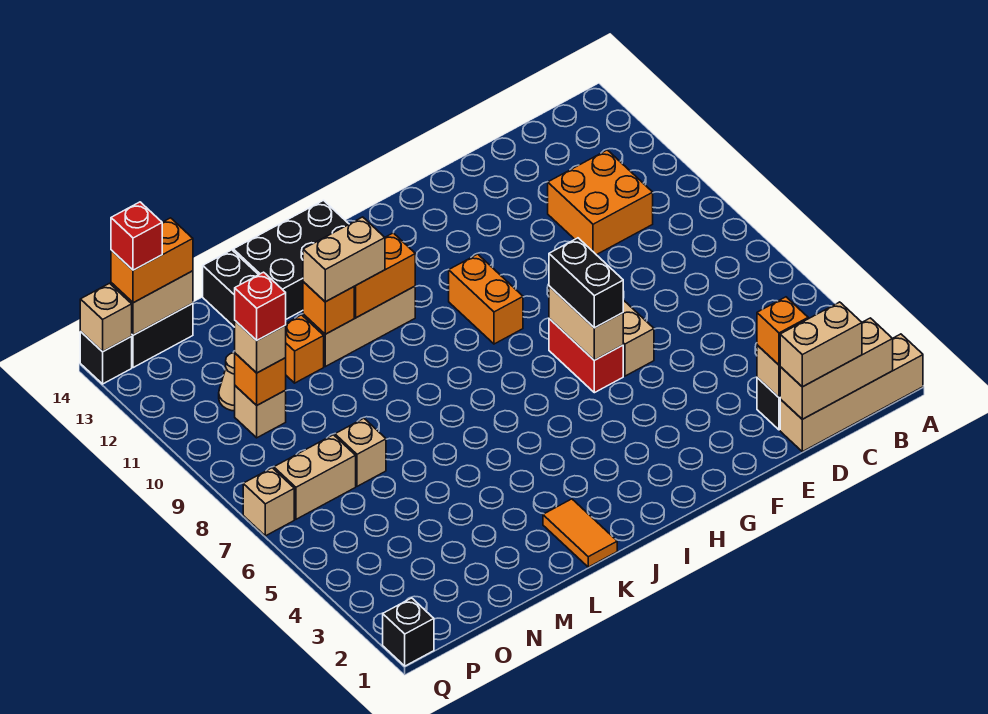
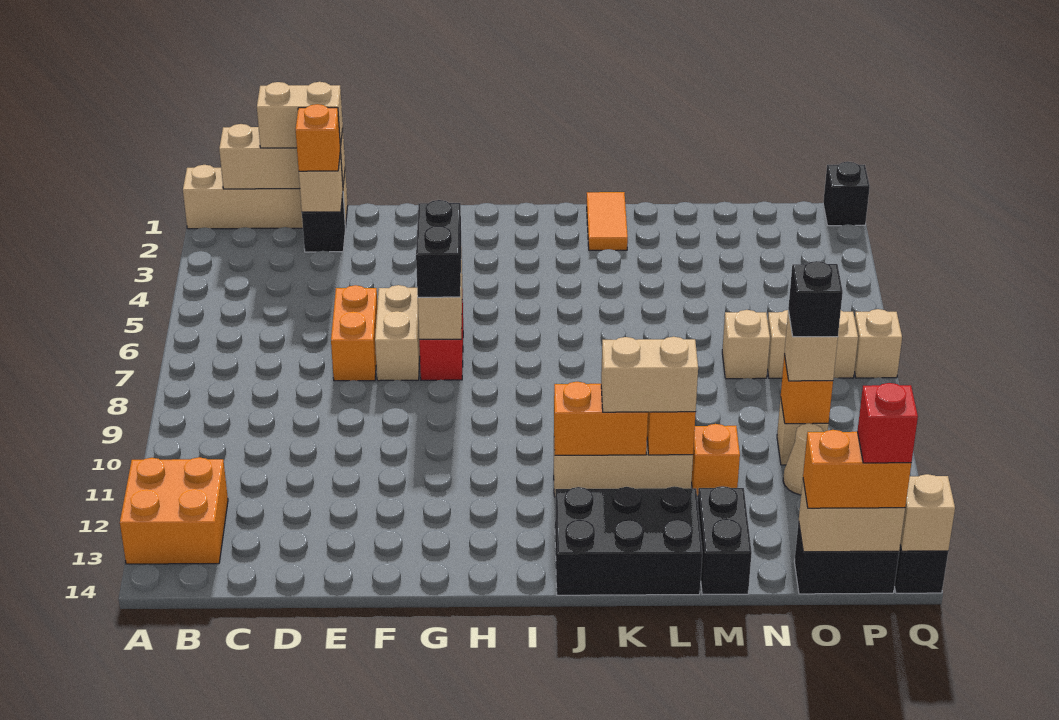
orange brick C10:D11 level 1 -> orange brick A12:B13 level 1
orange brick H9:H10 level 1 -> orange brick E6:E7 level 1
red brick O10 level 4 -> black brick O10 level 4

